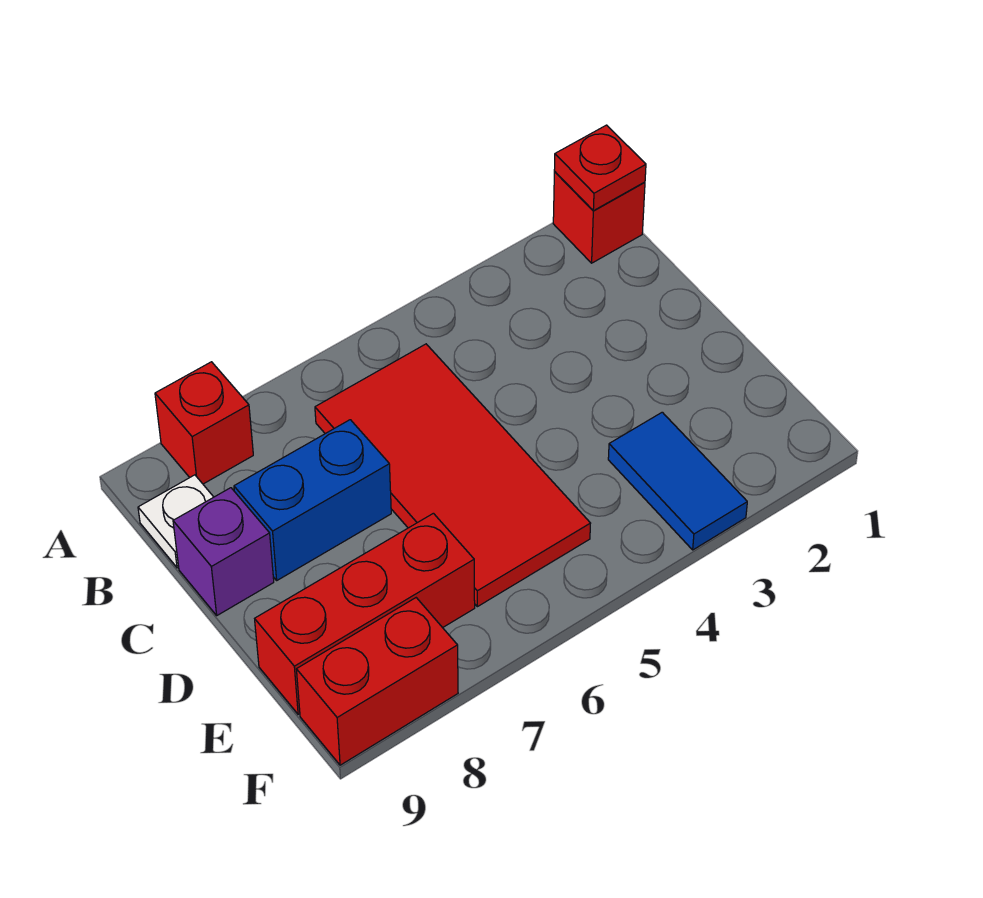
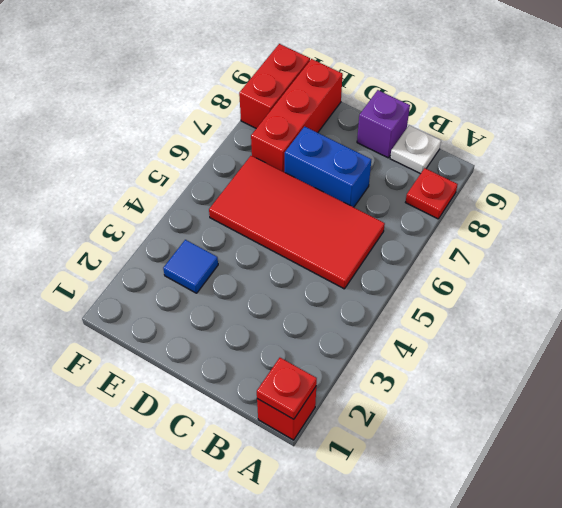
red brick A8 level 1 -> red plate A8 level 1
blue brick C7:C8 level 1 -> blue brick C7:D7 level 1
blue tile E3:F3 level 1 -> blue tile E3 level 1

